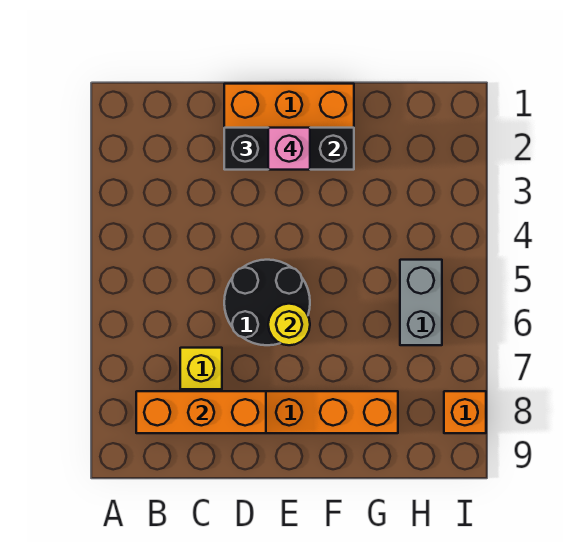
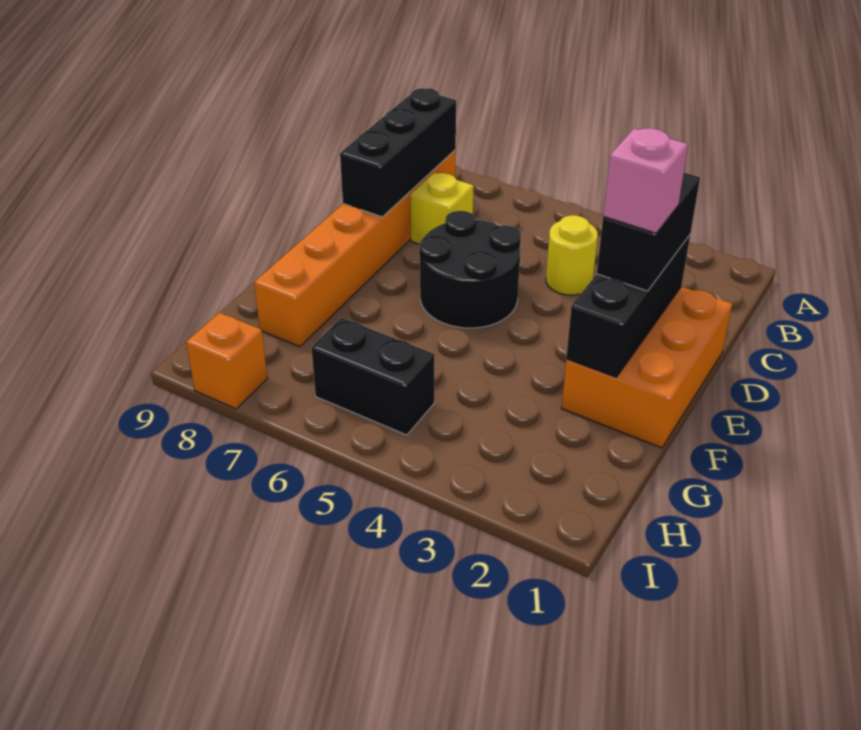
orange brick B8:D8 level 2 -> black brick B8:D8 level 2
yellow round brick E6 level 2 -> yellow round brick C4 level 1
grey brick H5:H6 level 1 -> black brick H5:H6 level 1

